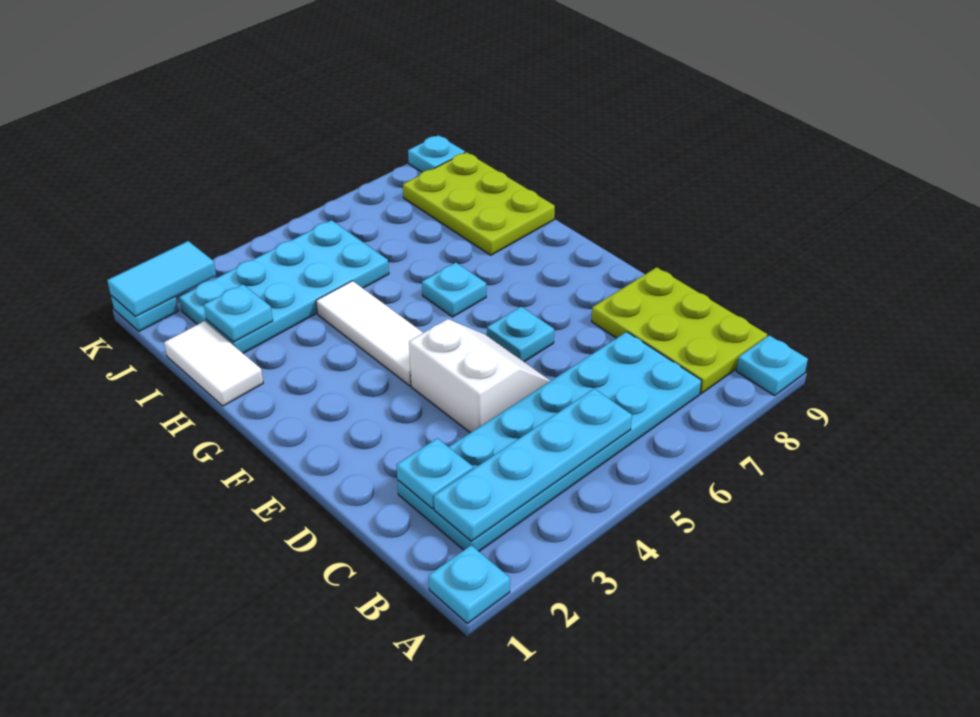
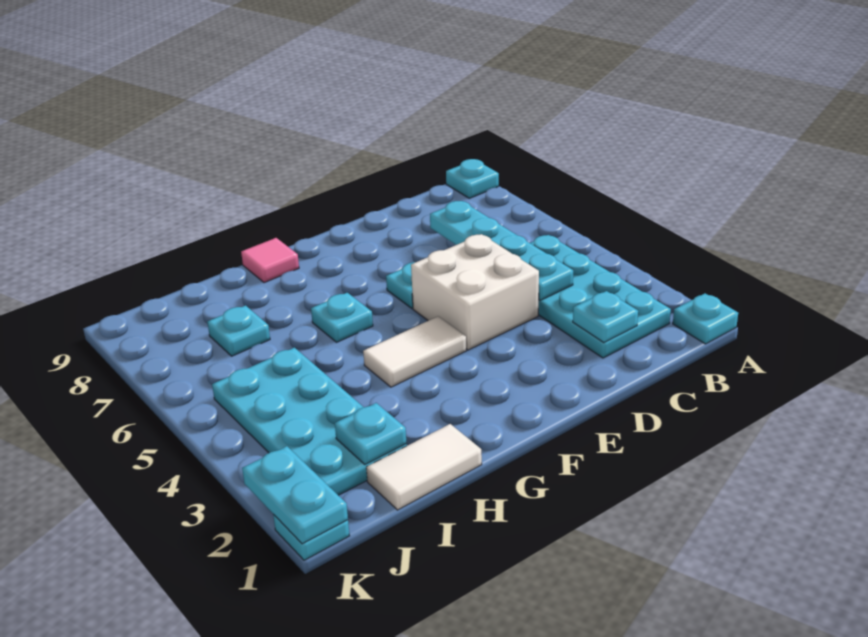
cyan plate B2:C7 level 1 -> cyan plate B2:C5 level 1
cyan plate B2:B5 level 2 -> cyan plate C4:C7 level 2
lime plate B8:D9 level 1 -> none
white slope D4:E5 level 1 top 4 -> white brick D4:E5 level 1
white tile F4:H4 level 1 -> white tile F4:G4 level 1
none -> pink tile G9 level 1
lime plate H8:J9 level 1 -> none
cyan tile K1:K2 level 2 -> cyan plate K1:K2 level 2
cyan plate K9 level 1 -> cyan plate I7 level 1

